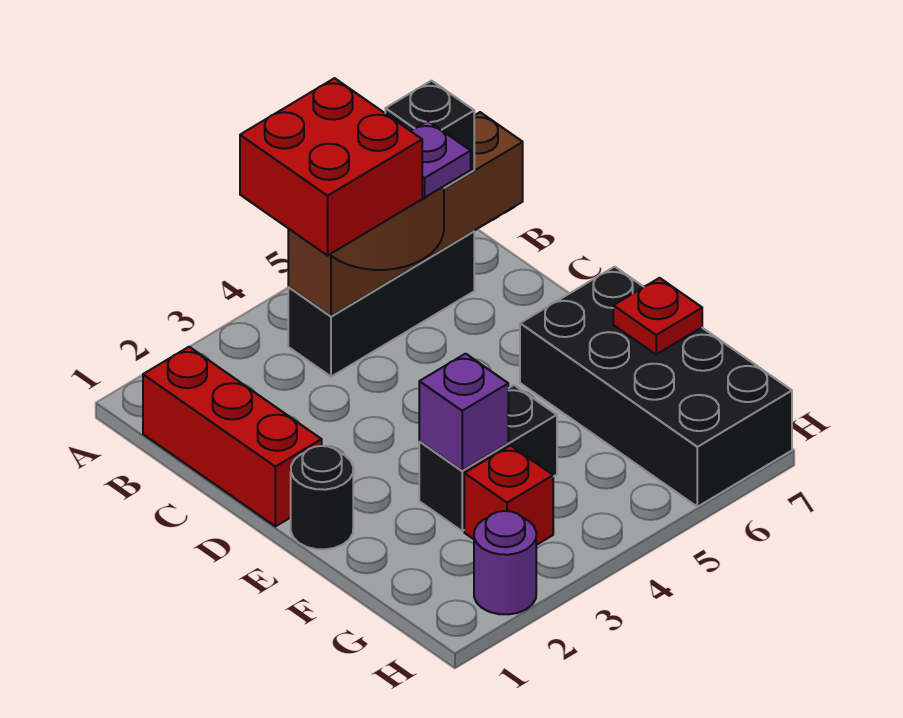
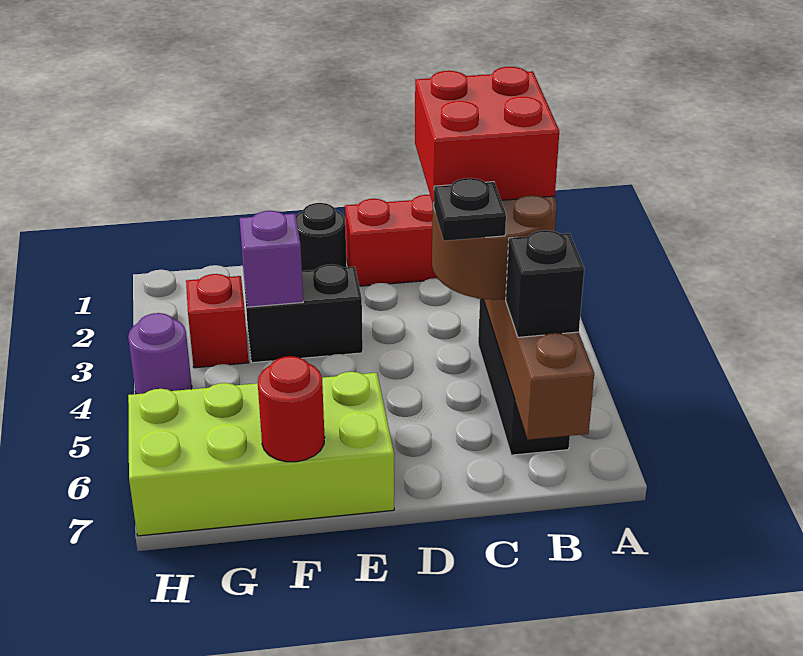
purple plate C5 level 4 -> black plate C5 level 4
black brick E6:H7 level 1 -> lime brick E6:H7 level 1
black brick F3:F4 level 1 -> black brick E3:F3 level 1
red plate F7 level 2 -> red round brick F7 level 2
purple round brick H2 level 1 -> purple round brick H4 level 1

